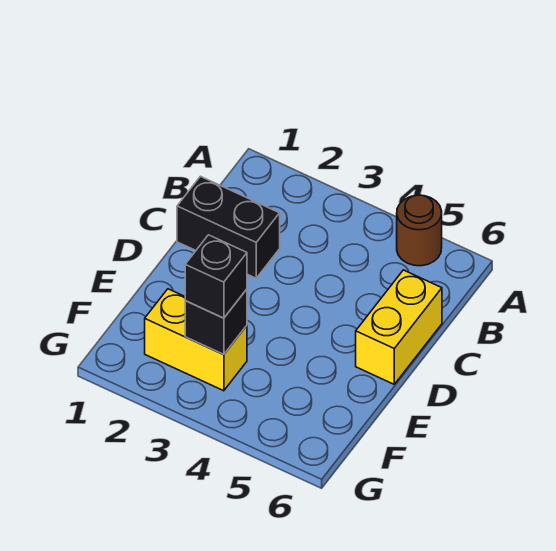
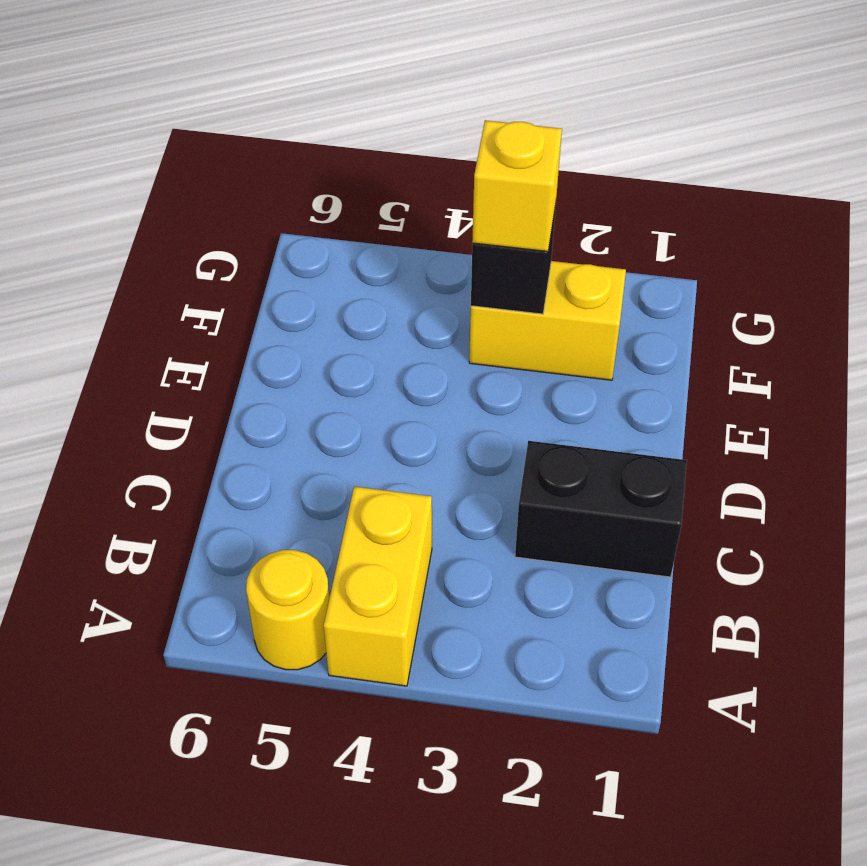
brown round brick A5 level 1 -> yellow round brick A5 level 1
yellow brick C6:D6 level 1 -> yellow brick A4:B4 level 1
black brick F3 level 3 -> yellow brick F3 level 3

